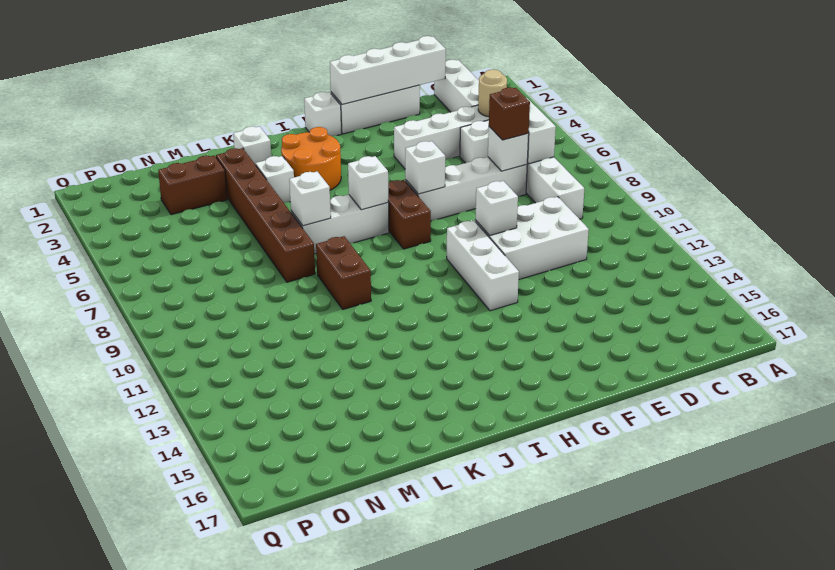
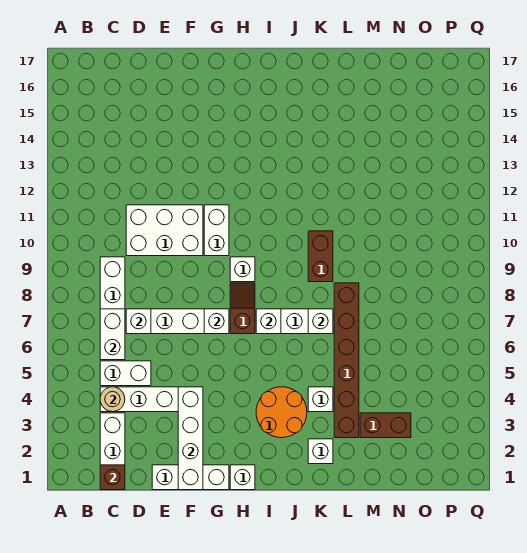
white brick D1:G1 level 2 -> white brick F1:F4 level 2
brown brick D7 level 3 -> brown brick C1 level 2
white brick F10 level 2 -> white brick H9 level 1
white brick G10:G12 level 1 -> white brick G10:G11 level 1
brown brick H7:H8 level 1 -> brown slope H7:H8 level 1 top 7

